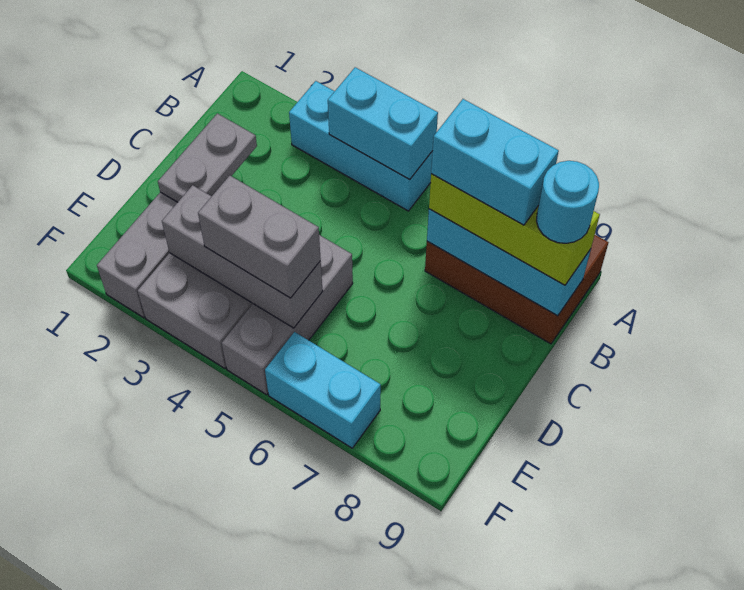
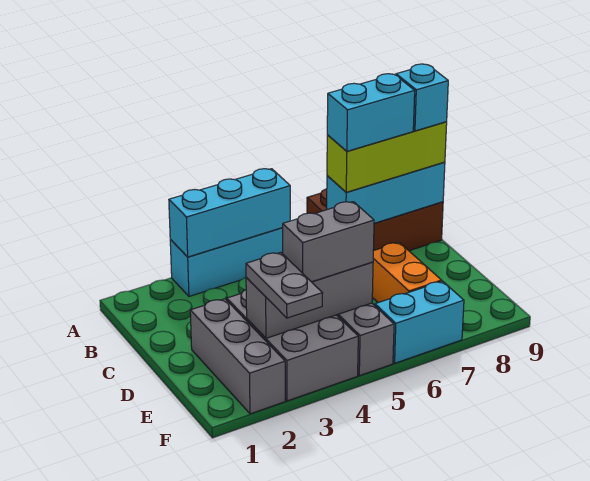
cyan brick A4:A5 level 2 -> cyan brick A3:A5 level 2
cyan round brick B9 level 4 -> cyan brick B9 level 4
grey plate C2:D2 level 2 -> grey plate E3:F3 level 3
none -> orange brick D7:E7 level 1

